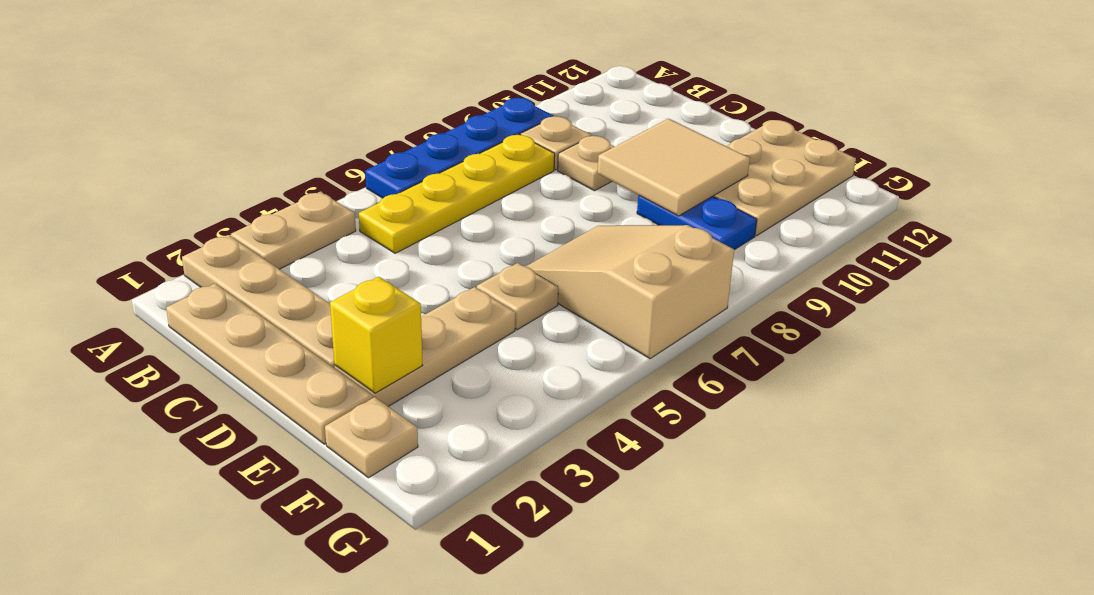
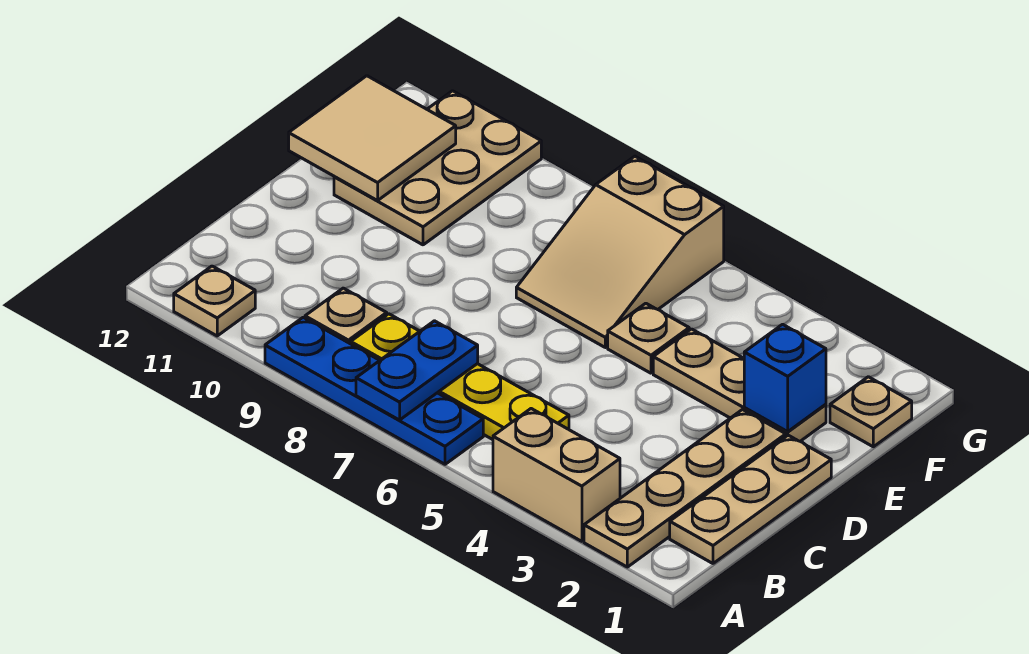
tan plate A3:A4 level 1 -> tan brick A3:A4 level 1
tan plate B1:E1 level 1 -> tan plate B1:D1 level 1
tan plate C9 level 1 -> tan plate A11 level 1
tan tile D9:E10 level 2 -> tan tile E11:F12 level 2
yellow brick E2 level 2 -> blue brick E2 level 2
blue plate E9:F9 level 1 -> blue plate A7:B7 level 2
tan plate E10:F12 level 1 -> tan plate E10:G11 level 1

